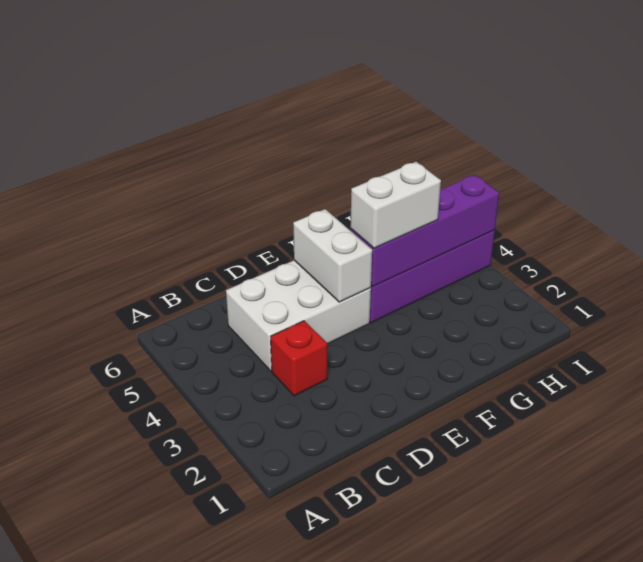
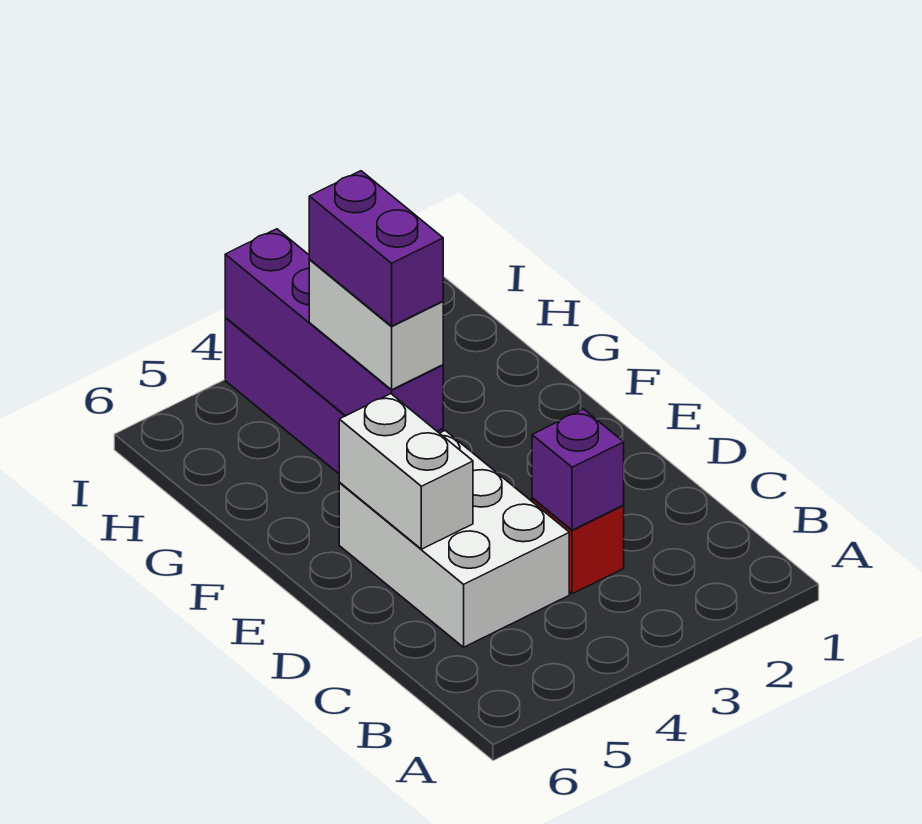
none -> purple brick C3 level 2
white brick E4:E5 level 2 -> white brick D5:E5 level 2
none -> purple brick F4:G4 level 4

